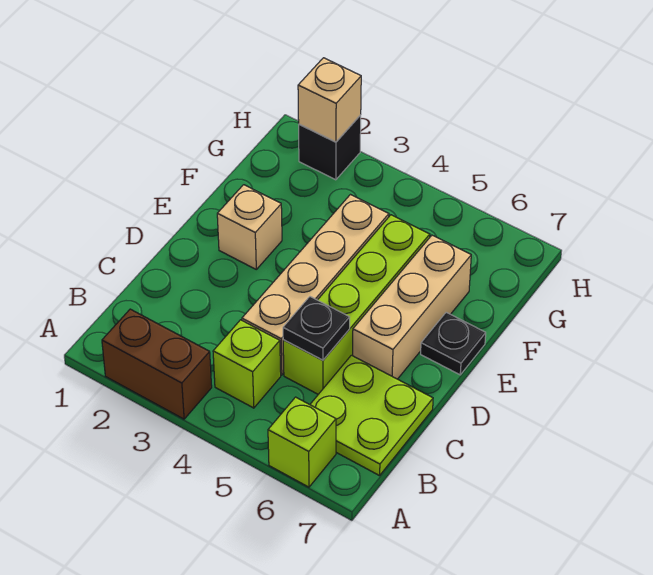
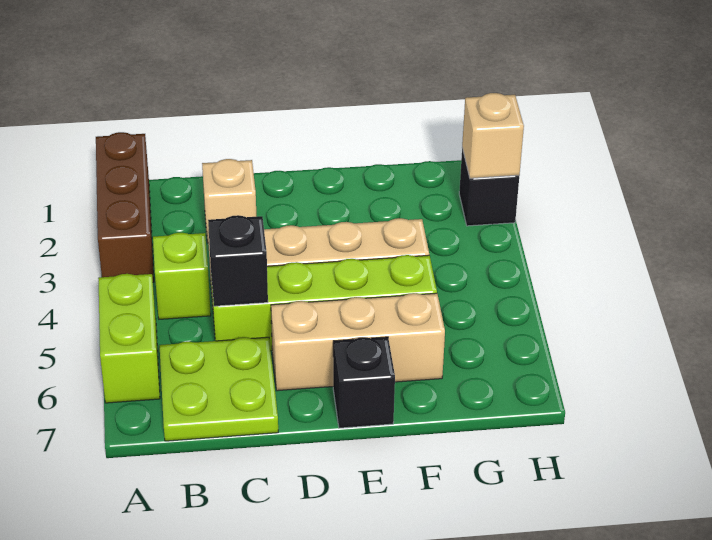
brown brick A2:A3 level 1 -> brown brick A1:A3 level 1
lime brick A6 level 1 -> lime brick A5:A6 level 1
black plate C5 level 2 -> black brick C5 level 2
tan brick E2 level 1 -> tan brick C2 level 1
black plate E7 level 1 -> black brick E7 level 1

